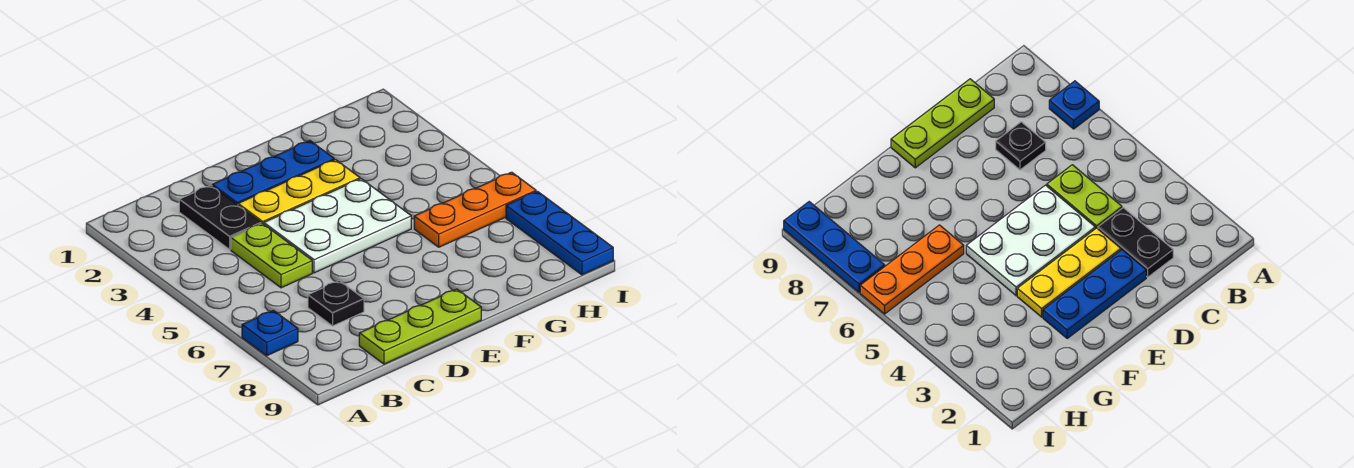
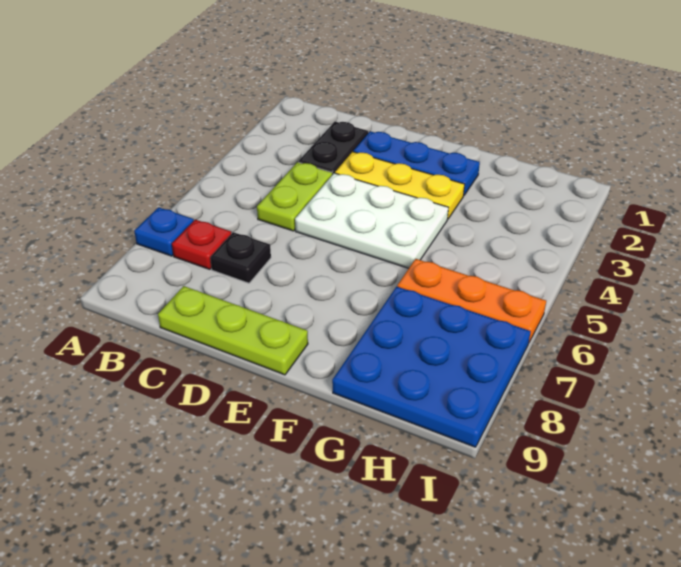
none -> red plate B7 level 1
blue plate I7:I9 level 1 -> blue plate G7:I9 level 1

